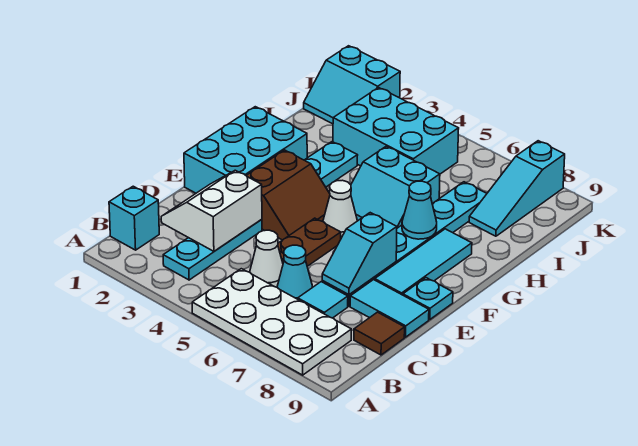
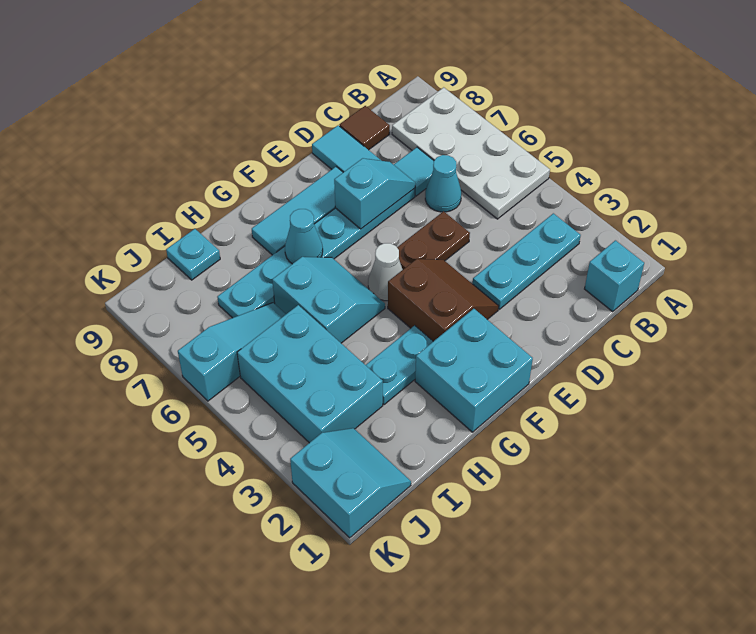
white slope C2:D3 level 2 top 3 -> none
white cone C5 level 1 -> none
cyan brick E1:G2 level 1 -> cyan brick F1:G2 level 1
brown slope E3:F4 level 1 top 3 -> brown slope E3:F4 level 1 top F
cyan plate E9 level 1 -> cyan plate I9 level 1
cyan slope I8:K8 level 1 top K -> cyan slope I6:K6 level 1 top K

